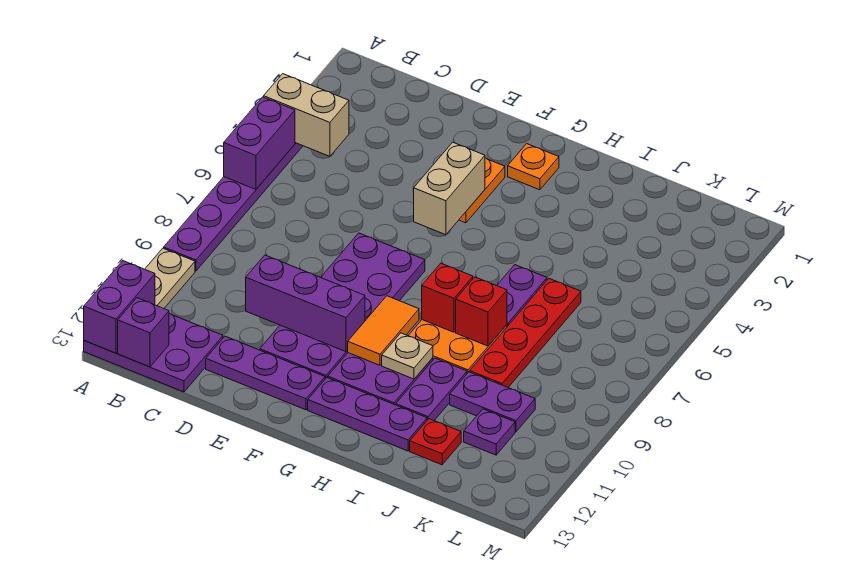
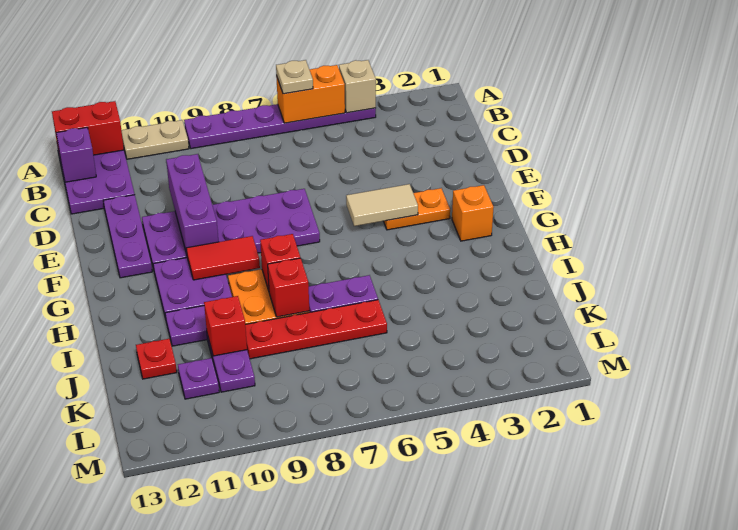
tan brick A4:B4 level 2 -> tan brick A4 level 2
purple brick A5:A6 level 2 -> orange brick A5:A6 level 2
purple brick A12:A13 level 2 -> red brick A12:A13 level 2
tan brick F4:F5 level 2 -> tan tile F4:F5 level 2
orange plate G2 level 1 -> orange brick G2 level 1
orange tile G9:G10 level 2 -> red tile G9:G10 level 2
purple plate G12:I12 level 1 -> none
tan plate H10 level 2 -> tan plate A6 level 3
none -> red brick J10 level 2

